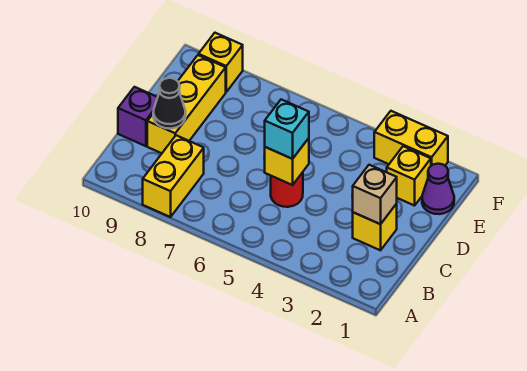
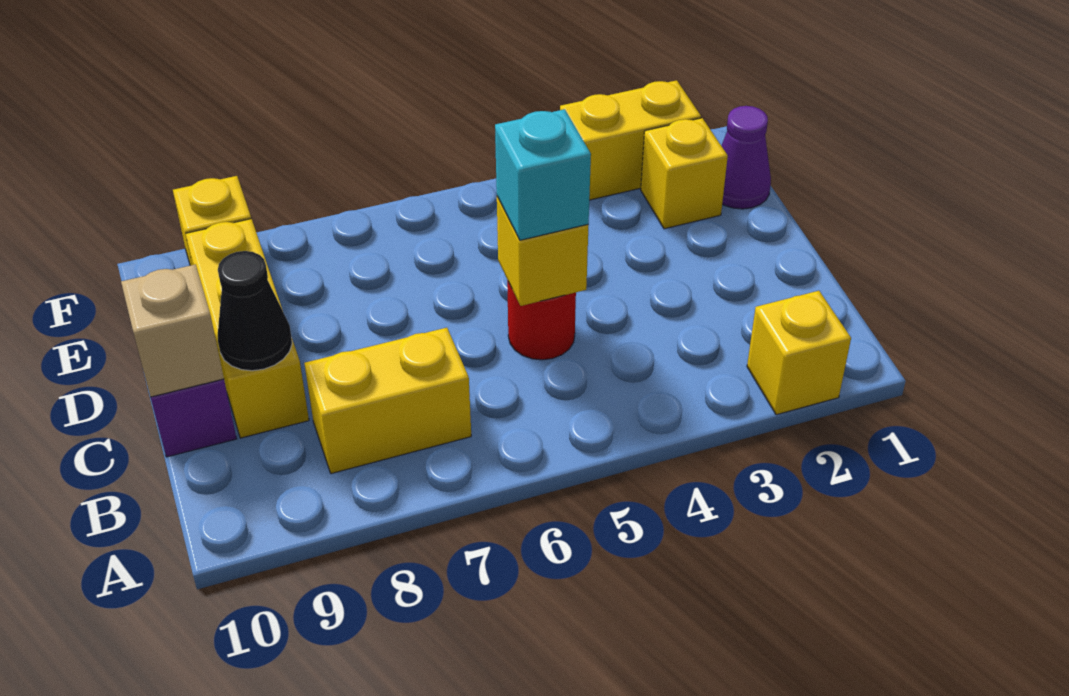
yellow brick A8:B8 level 1 -> yellow brick B7:B8 level 1
yellow brick C2 level 1 -> yellow brick A2 level 1
tan brick C2 level 2 -> tan brick C10 level 2

